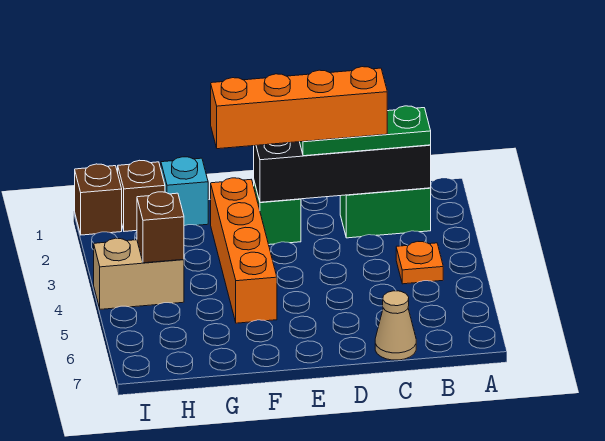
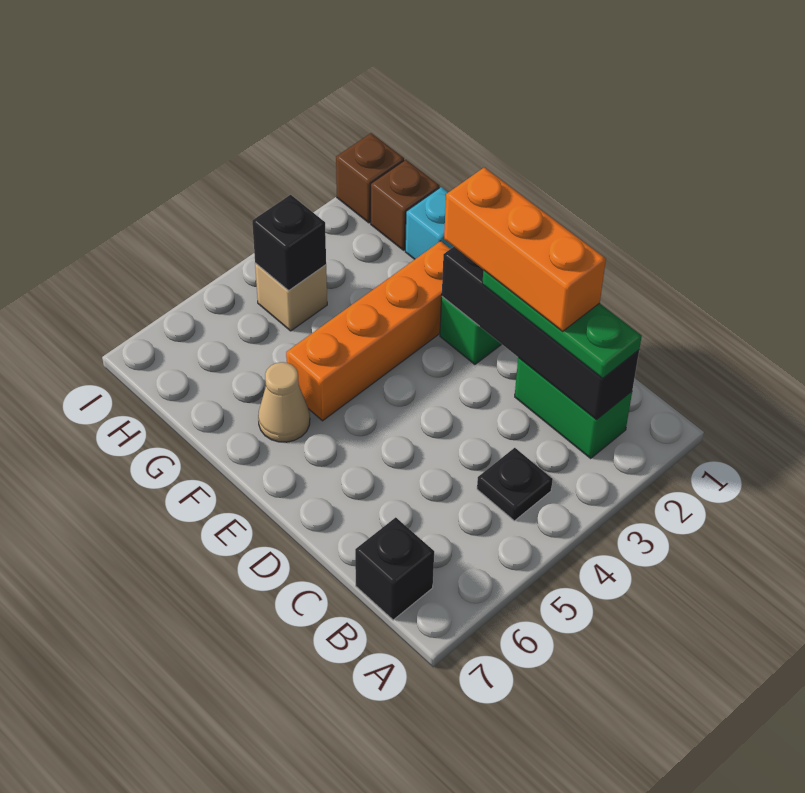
orange plate B4 level 1 -> black plate B4 level 1
none -> black brick B7 level 1
orange brick C2:F2 level 4 -> orange brick C2:E2 level 4
tan cone C7 level 1 -> tan cone F6 level 1
tan brick H4:I4 level 1 -> tan brick H4 level 1
brown brick H4 level 2 -> black brick H4 level 2

